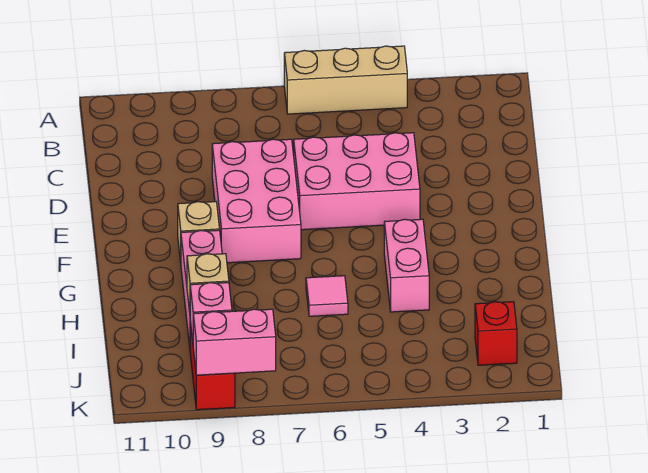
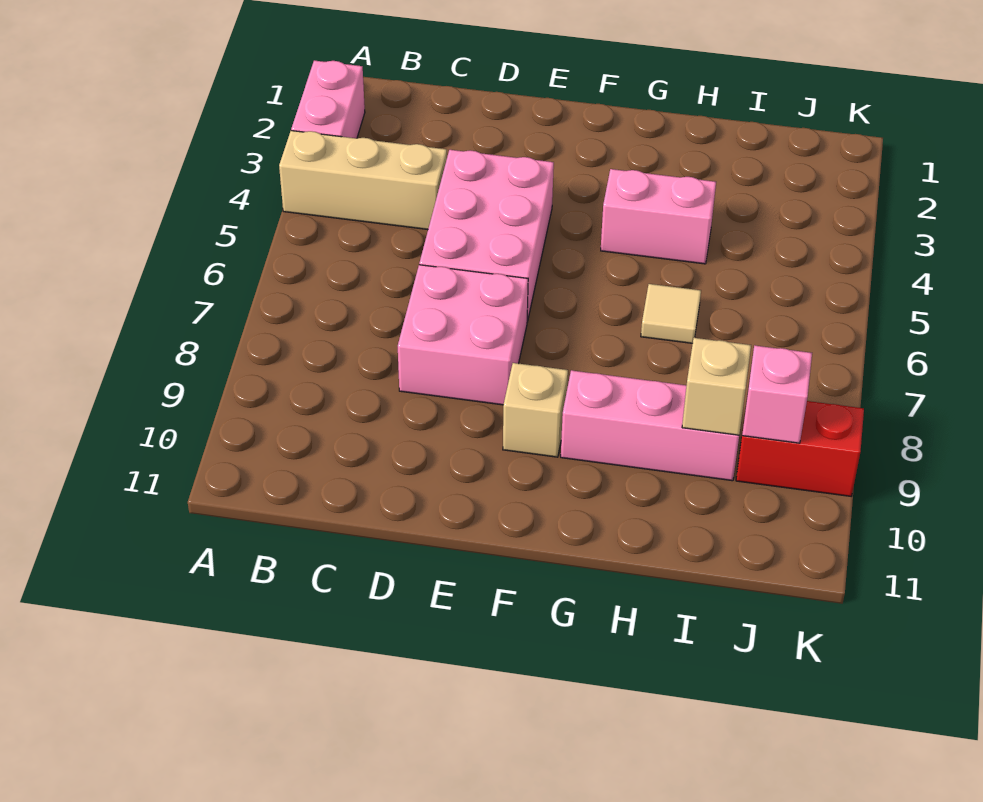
tan brick A4:A6 level 1 -> tan brick A4:C4 level 1
pink brick D7:F8 level 1 -> pink brick D7:E8 level 1
pink tile H6 level 1 -> tan tile H6 level 1
red brick J2 level 1 -> none
pink brick K8:K9 level 2 -> pink brick A2:A3 level 1

